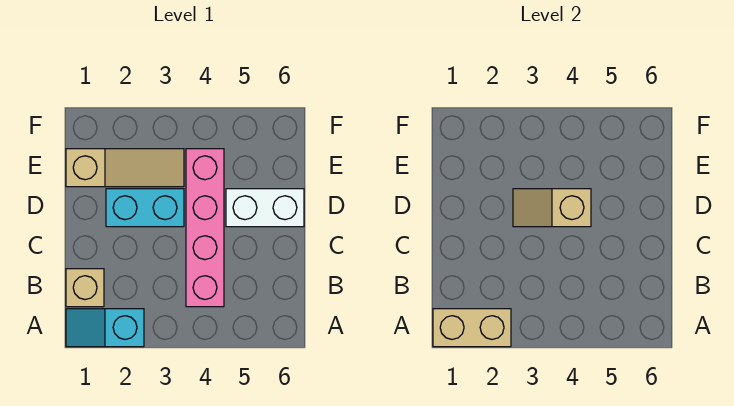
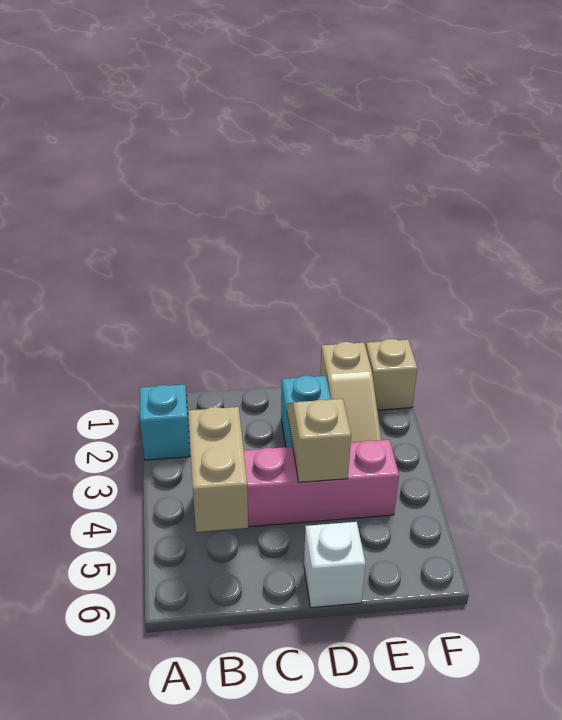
tan brick A1:A2 level 2 -> tan brick B4:B5 level 2
tan brick B1 level 1 -> tan brick F1 level 1
white brick D5:D6 level 1 -> white brick D6 level 1

